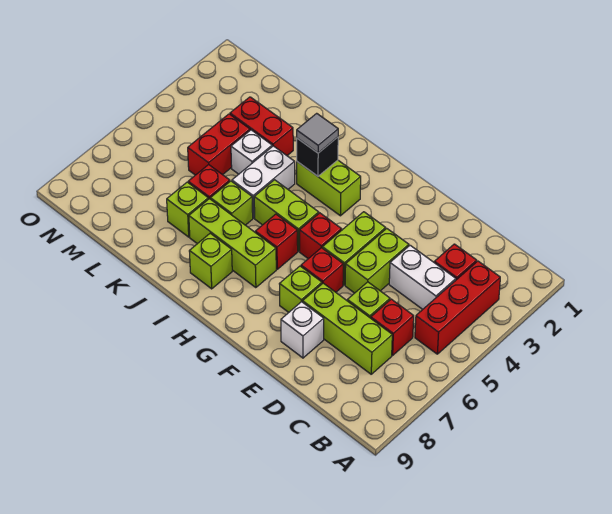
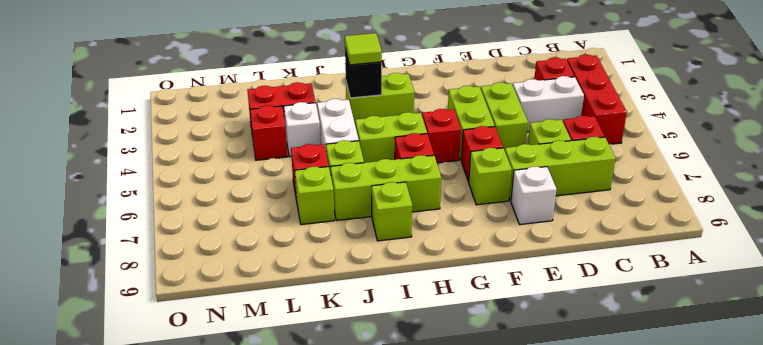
grey tile I3 level 3 -> lime tile I3 level 3
red brick L4:L5 level 1 -> red brick L4 level 1

